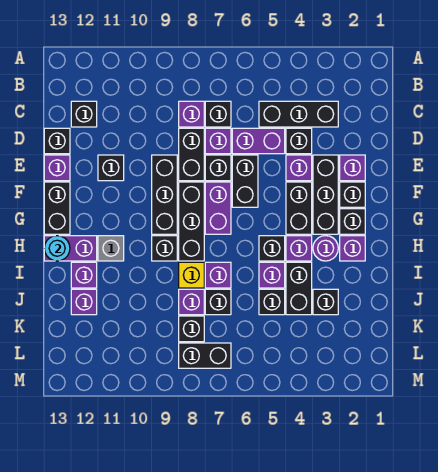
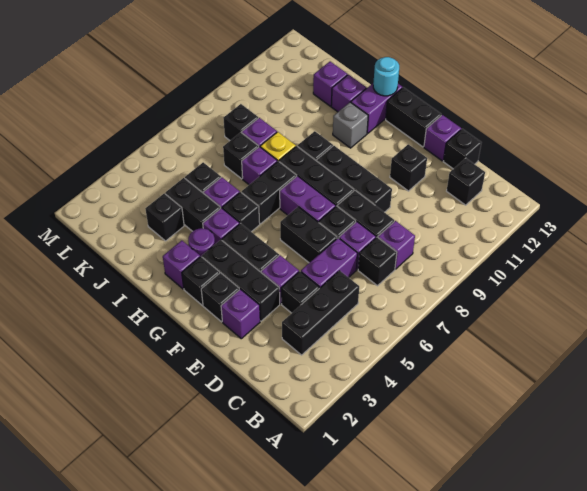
black brick L7:L8 level 1 -> black brick H6:H7 level 1

